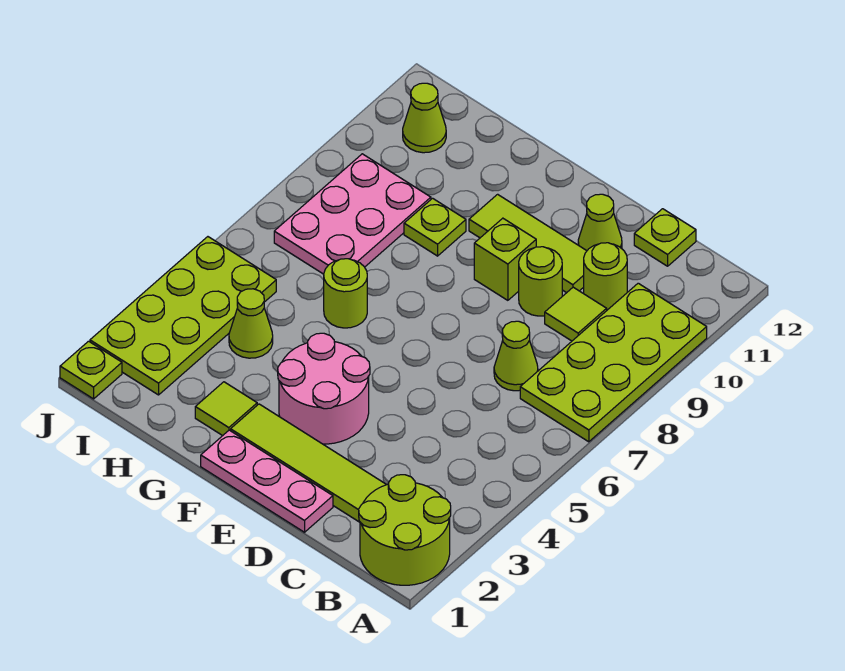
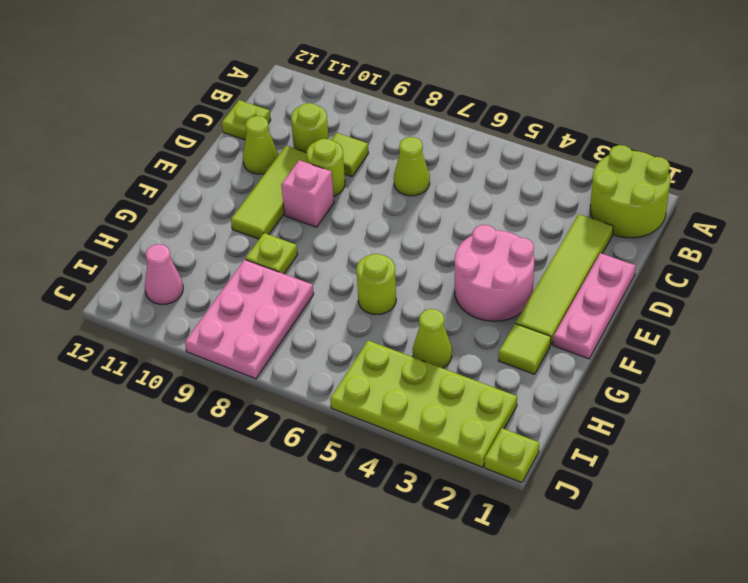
lime plate A7:B10 level 1 -> none
lime brick E9 level 1 -> pink brick E9 level 1
pink plate H7:I9 level 1 -> pink plate H8:J9 level 1
lime cone I11 level 1 -> pink cone I11 level 1

